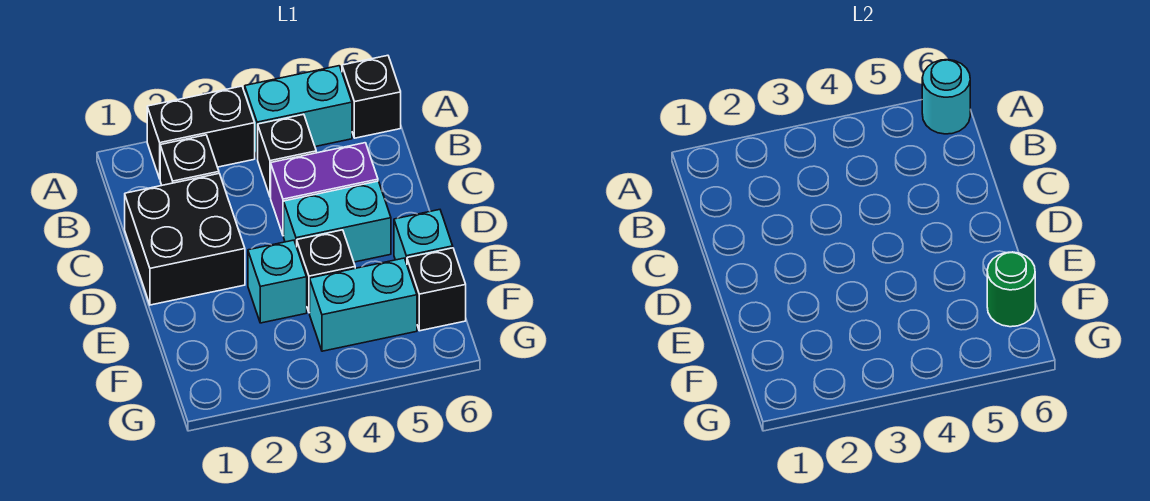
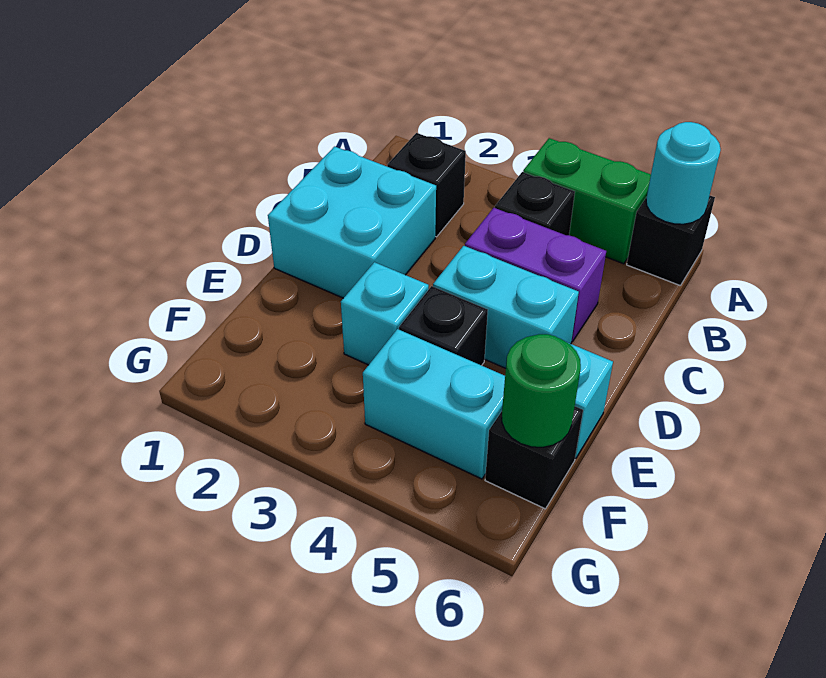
black brick A2:A3 level 1 -> none
cyan brick A4:A5 level 1 -> green brick A4:A5 level 1
black brick C1:D2 level 1 -> cyan brick C1:D2 level 1

